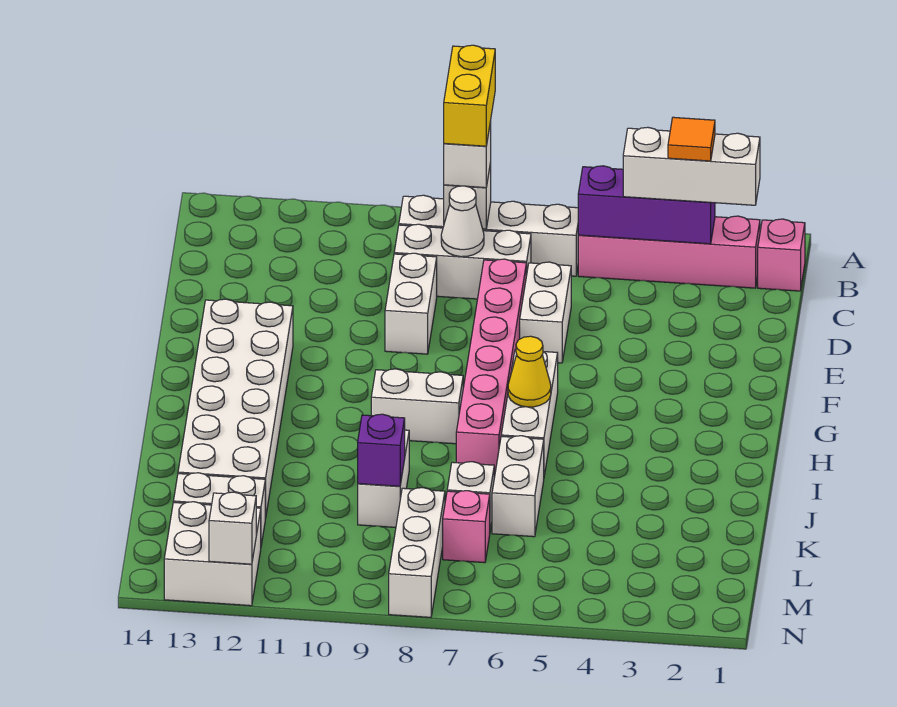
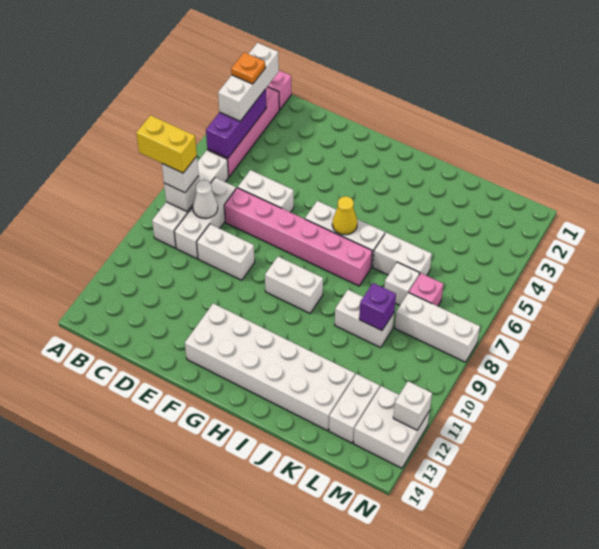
orange tile B3 level 4 -> orange plate B3 level 4
white brick H8:H9 level 1 -> white brick G9:H9 level 1

